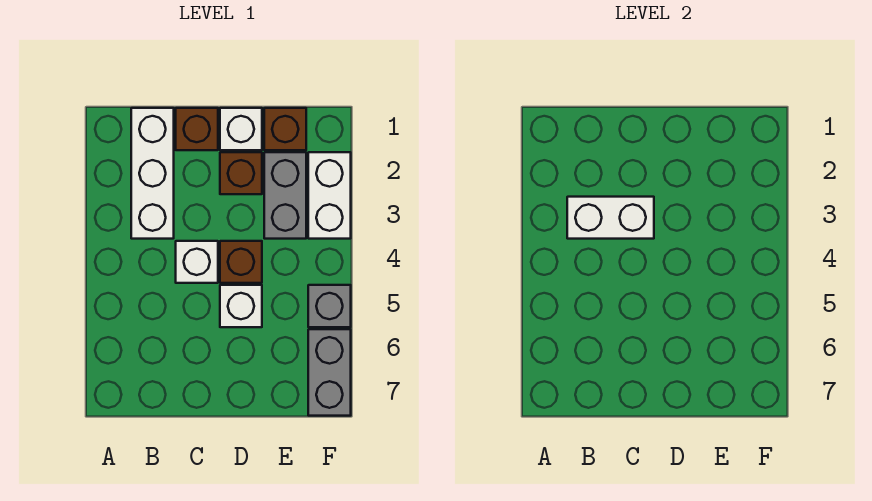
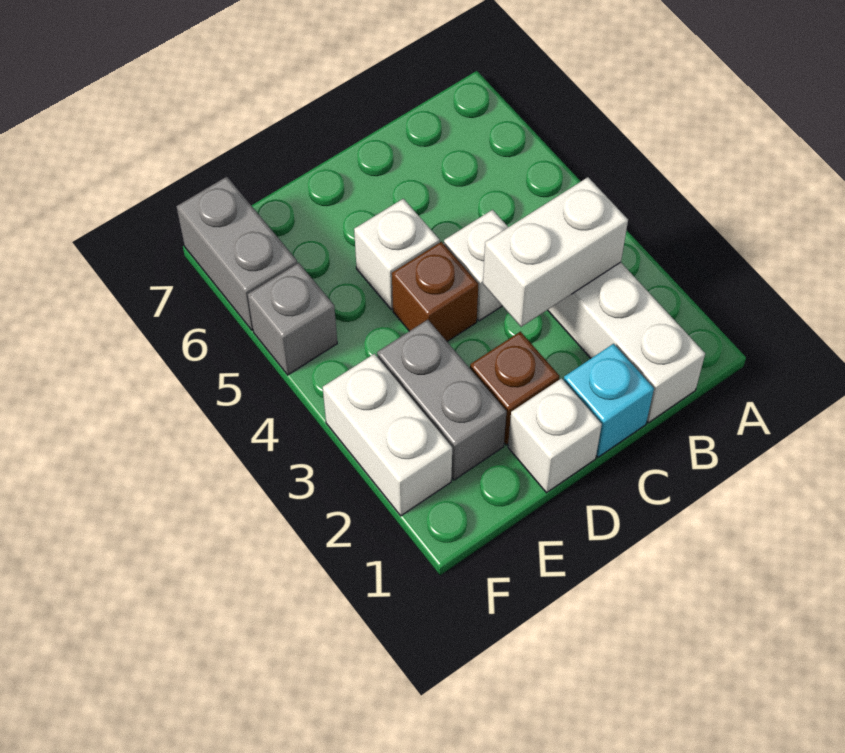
brown brick C1 level 1 -> cyan brick C1 level 1
brown brick E1 level 1 -> none

